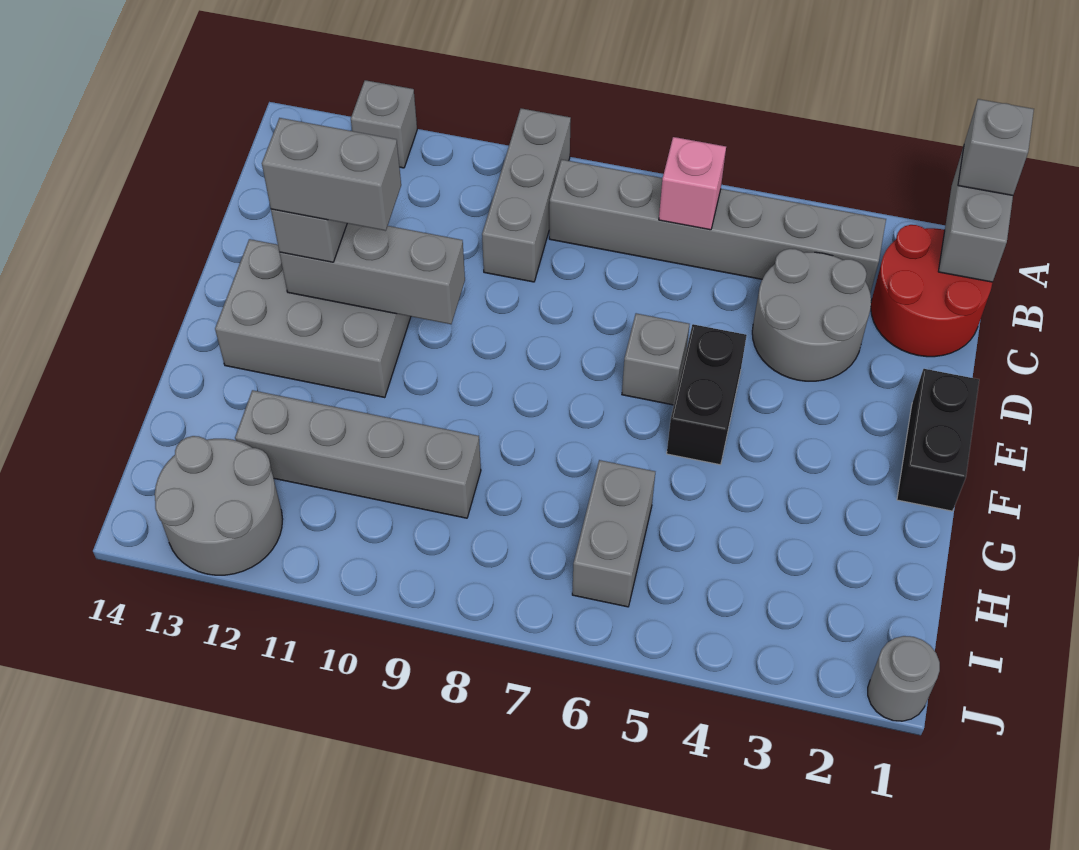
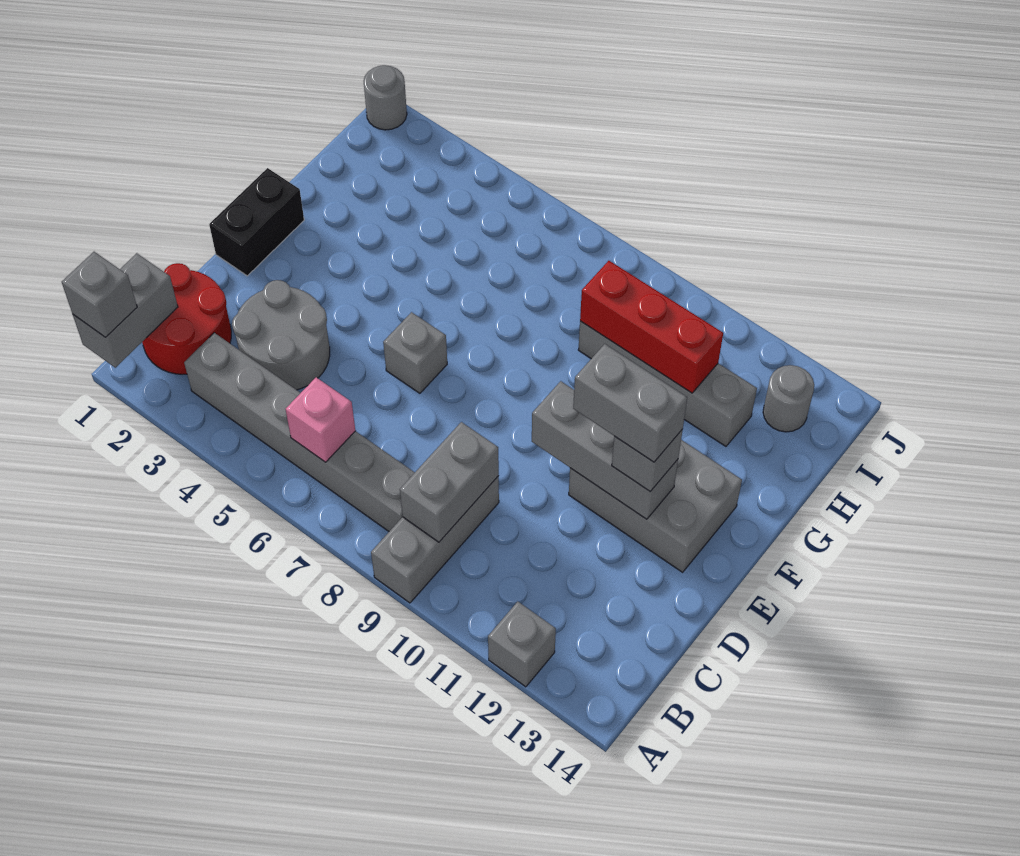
black brick E5:F5 level 1 -> none
grey brick H6:I6 level 1 -> grey brick B9:C9 level 2
none -> red brick H9:H11 level 2
grey round brick I12:J13 level 1 -> grey round brick I13 level 1

